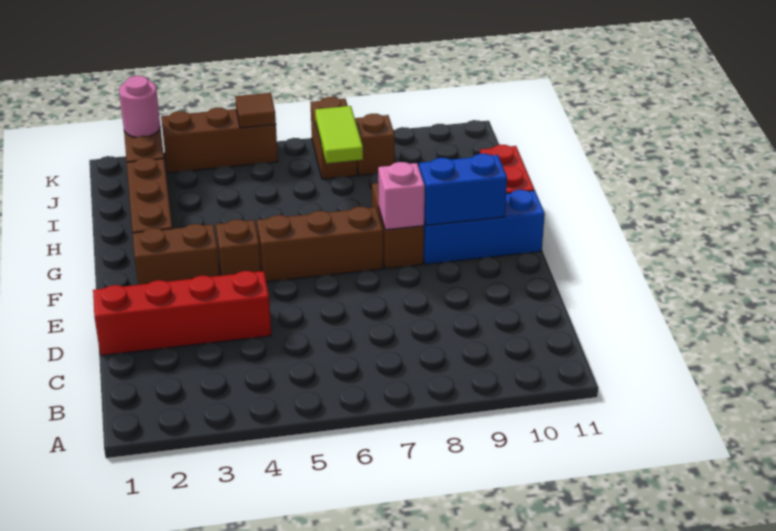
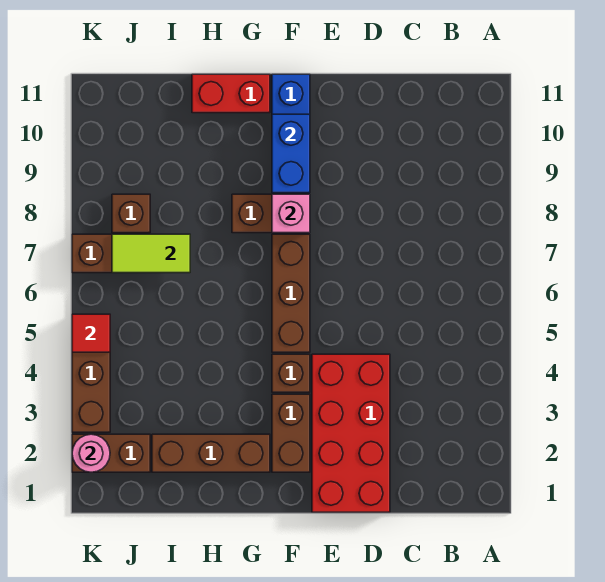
red brick D1:D4 level 1 -> red brick D1:E4 level 1
brown tile K5 level 2 -> red tile K5 level 2

